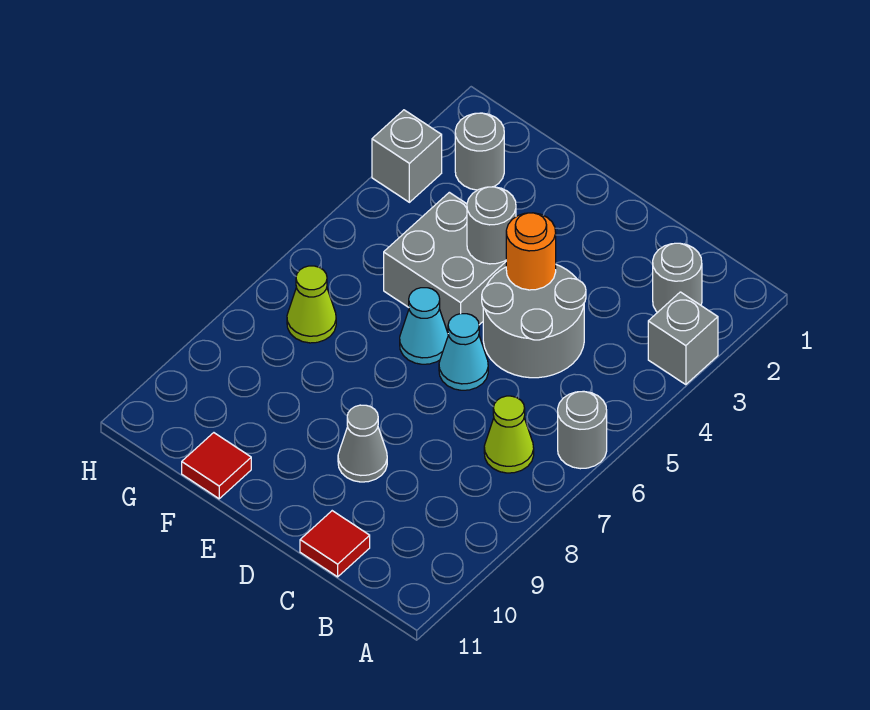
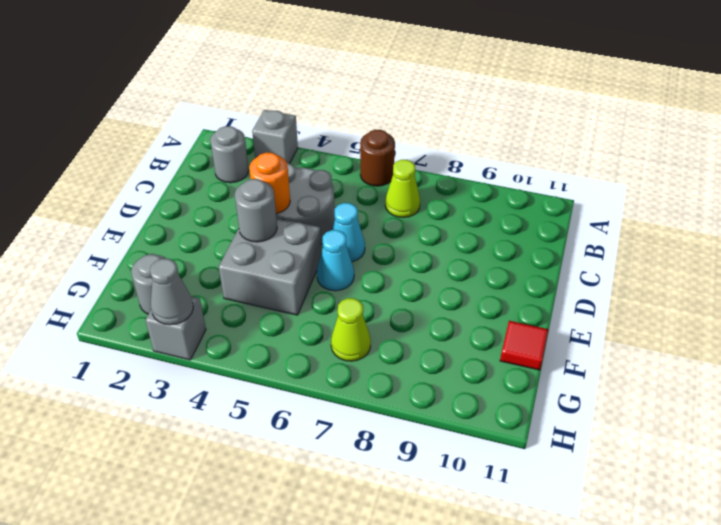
grey round brick A6 level 1 -> brown round brick A6 level 1
red tile C11 level 1 -> none
grey cone D9 level 1 -> grey cone H3 level 2

